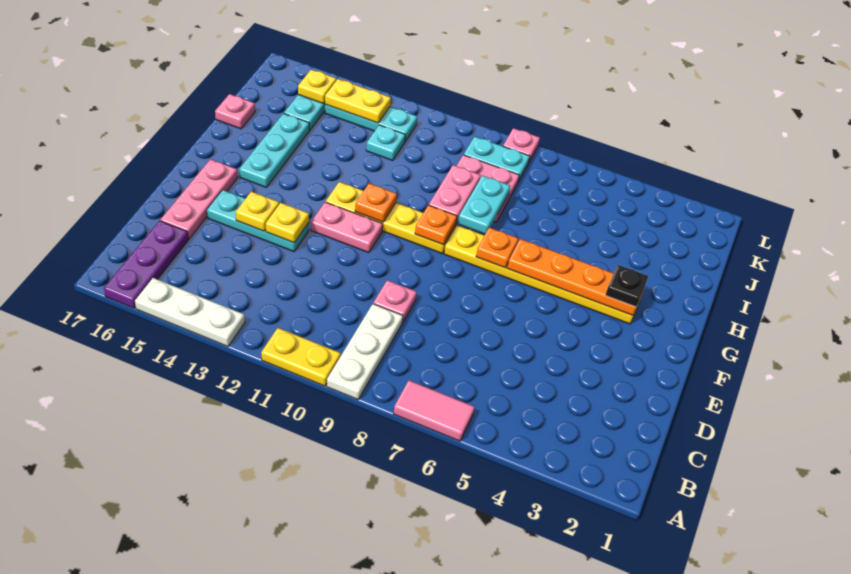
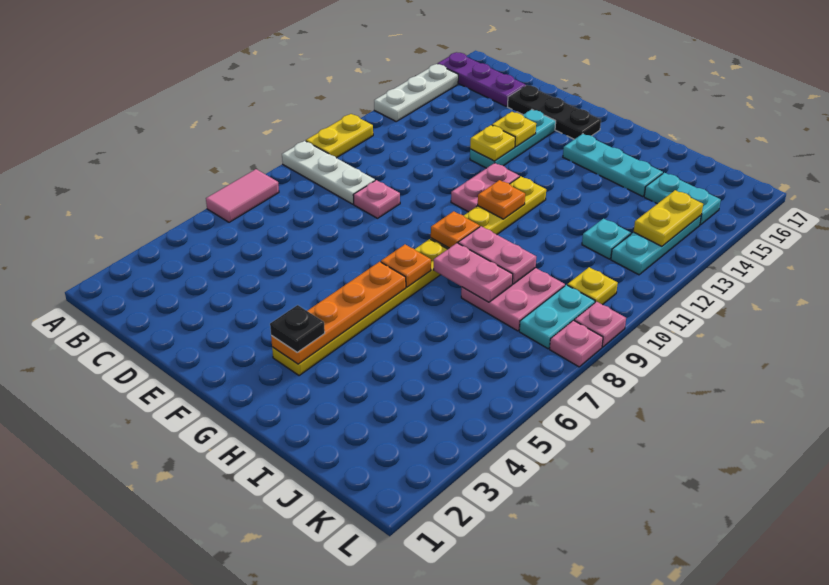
pink plate D16:F16 level 1 -> black plate D16:F16 level 1
cyan plate H8:I8 level 2 -> pink plate H8:I8 level 2
pink plate I17 level 1 -> pink plate L9 level 1
yellow plate K15 level 2 -> yellow plate K10 level 1

